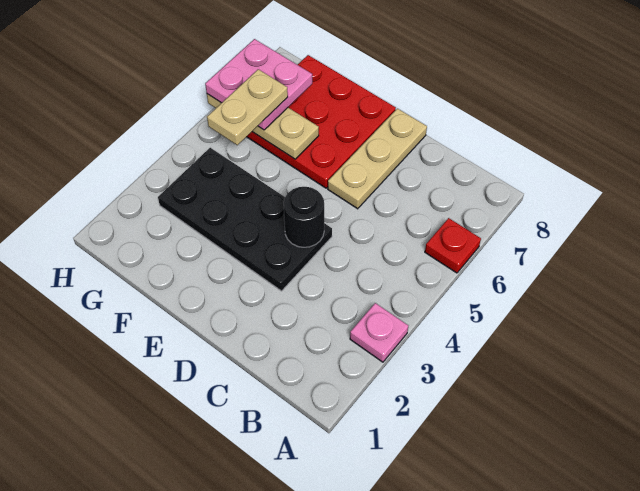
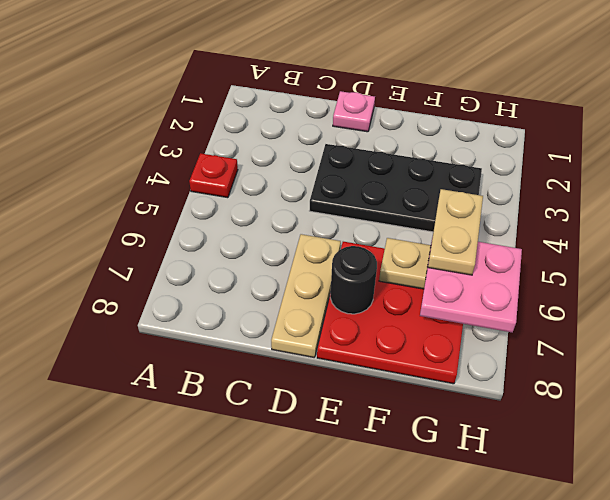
pink plate A3 level 1 -> pink plate D1 level 1
red plate A6 level 1 -> red plate A4 level 1
black round brick D4 level 2 -> black round brick E7 level 2

